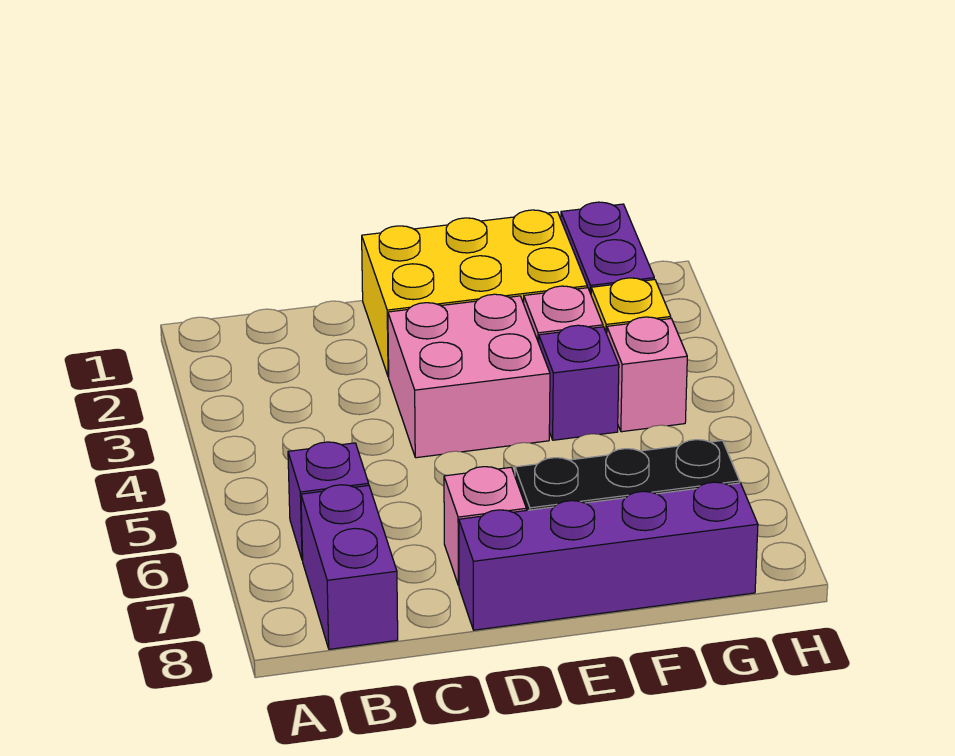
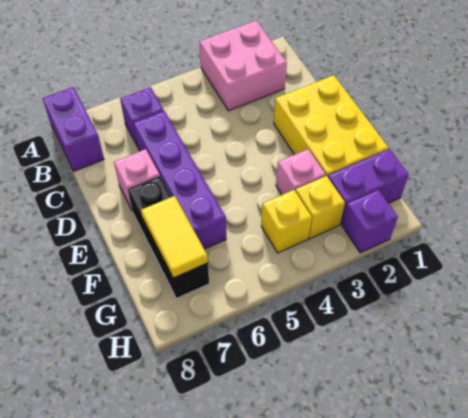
purple brick B7:B8 level 1 -> purple brick A8:B8 level 1
pink brick D3:E4 level 1 -> pink brick A2:B3 level 1
purple brick D8:G8 level 1 -> purple brick C6:F6 level 1
purple brick F4 level 1 -> purple brick H2 level 1
none -> yellow tile F7:G7 level 2
pink brick G4 level 1 -> yellow brick G4 level 1

